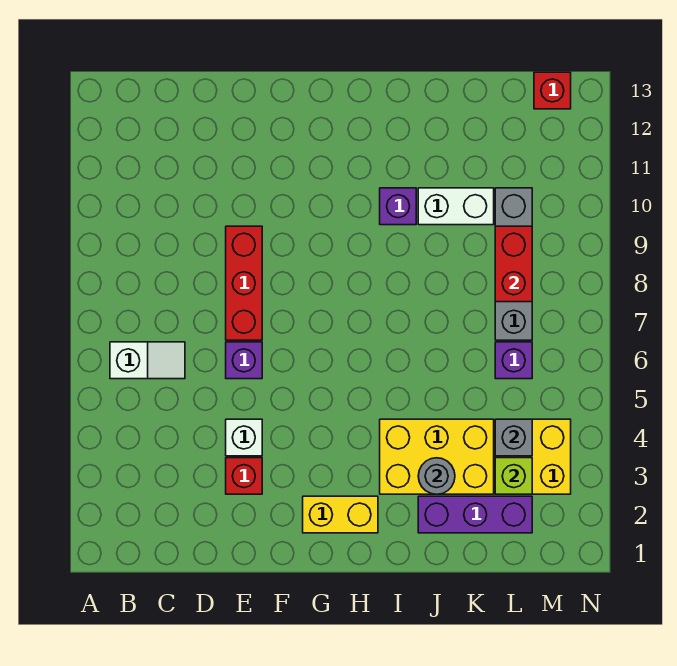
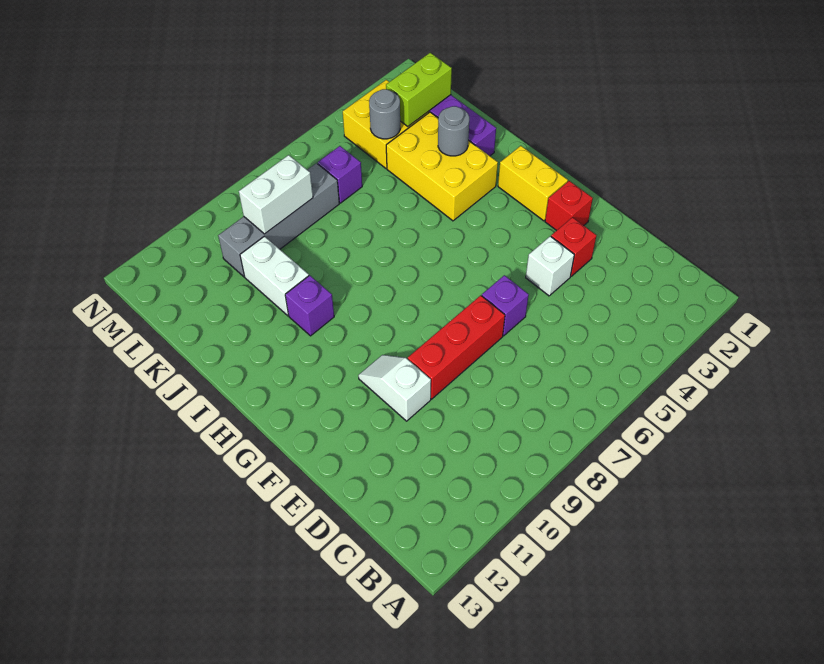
white slope B6:C6 level 1 top B -> white slope E10:F10 level 1 top E
lime brick L3 level 2 -> lime brick L2:L3 level 2
grey brick L4 level 2 -> grey round brick L4 level 2
red brick L8:L9 level 2 -> white brick L8:L9 level 2
red brick M13 level 1 -> red brick F2 level 1

